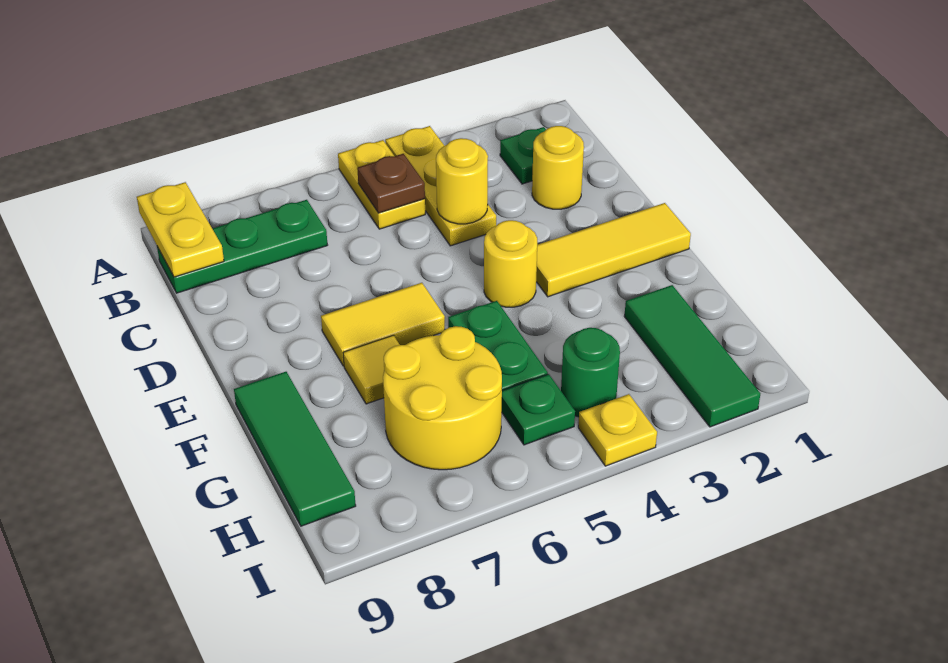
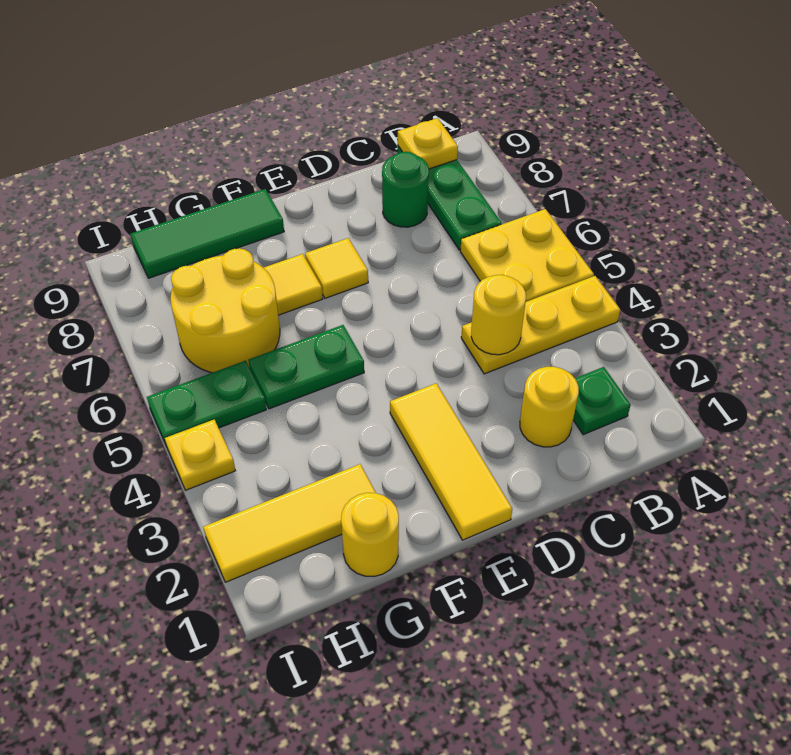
yellow plate A5:B5 level 1 -> yellow plate A5:B6 level 1
yellow plate A9:B9 level 2 -> yellow plate B9 level 2
brown plate B5 level 2 -> none
yellow round brick E4 level 1 -> yellow round brick G1 level 1
yellow tile E6:E7 level 1 -> yellow tile E7 level 1
green tile G2:I2 level 1 -> yellow tile G2:I2 level 1
green round brick H4 level 1 -> green round brick C8 level 1
green plate H5 level 1 -> green plate H5:I5 level 1

